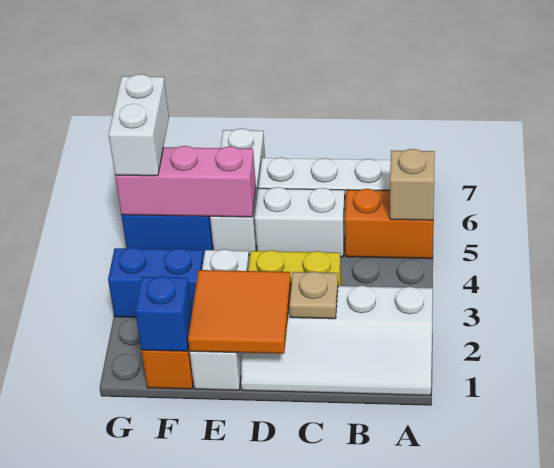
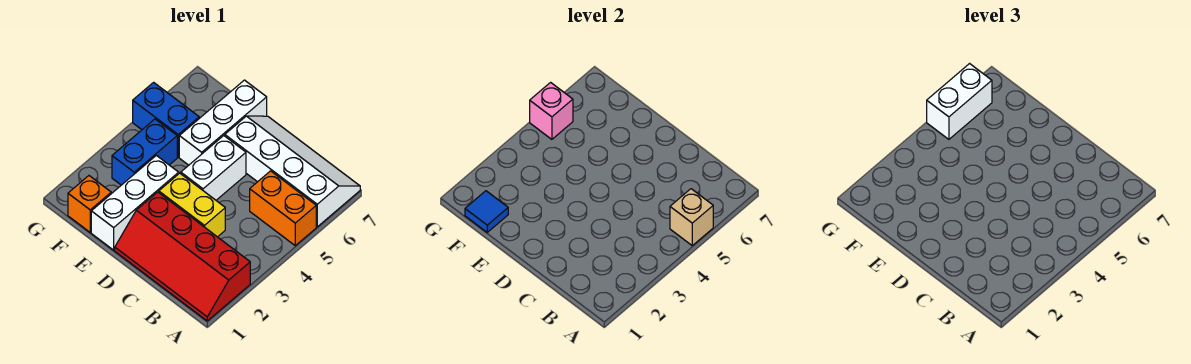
white slope A1:D2 level 1 top 2 -> red slope A1:D2 level 1 top 2
tan plate C2 level 2 -> none
white brick C5:D5 level 1 -> white brick D4:D5 level 1
orange tile D1:E2 level 2 -> none
pink brick E5:G5 level 2 -> pink brick G5 level 2
blue brick F1 level 2 -> blue tile F1 level 2
blue brick F3:G3 level 1 -> blue brick F3:F4 level 1

